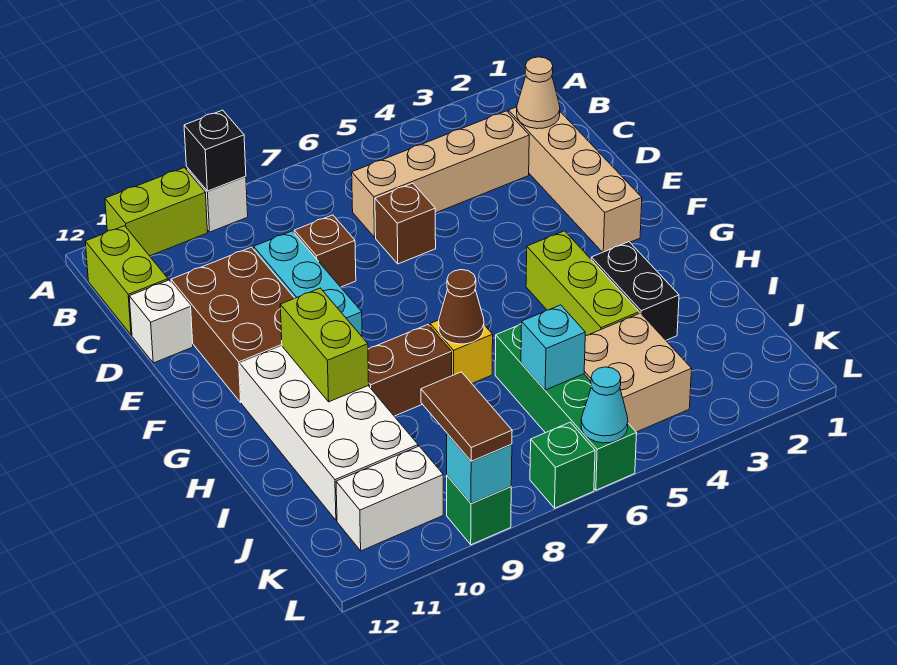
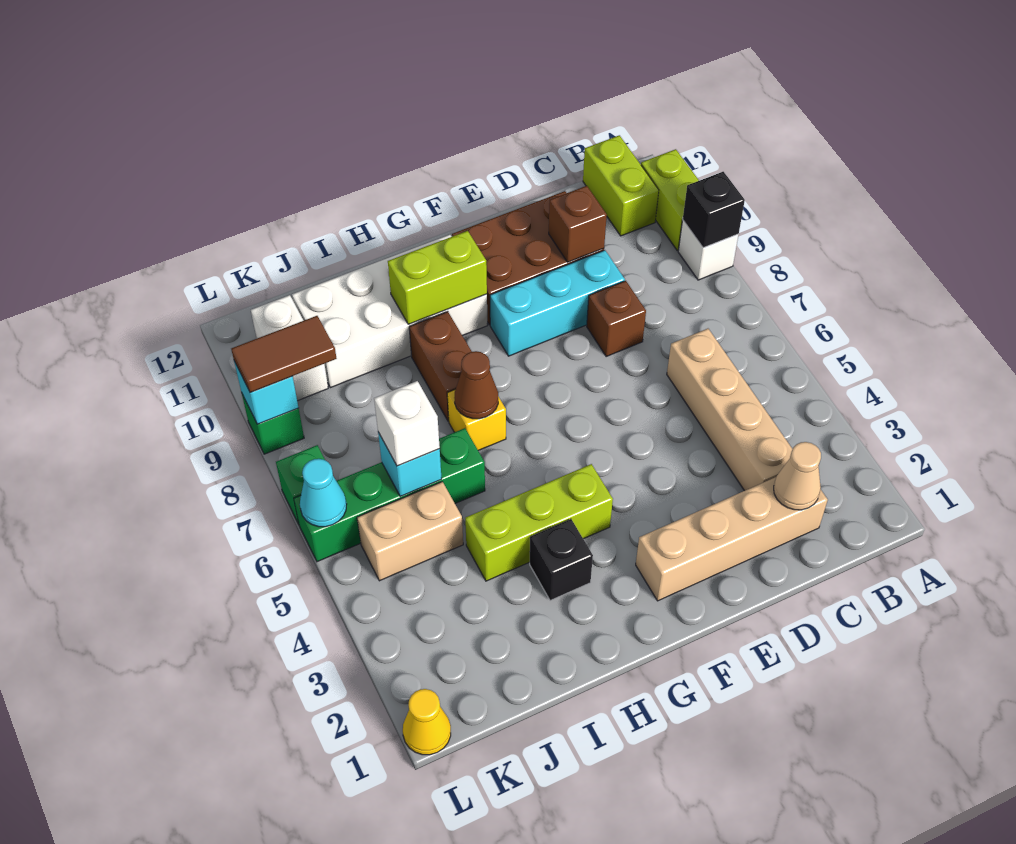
lime brick B12:C12 level 1 -> lime brick B11:B12 level 1
brown brick D6 level 1 -> brown brick D10 level 2
white brick D12 level 1 -> white brick J6 level 3
black brick H3:I3 level 1 -> black brick H3 level 1
tan brick J4:K5 level 1 -> tan brick J5:K5 level 1
none -> yellow cone L1 level 1

